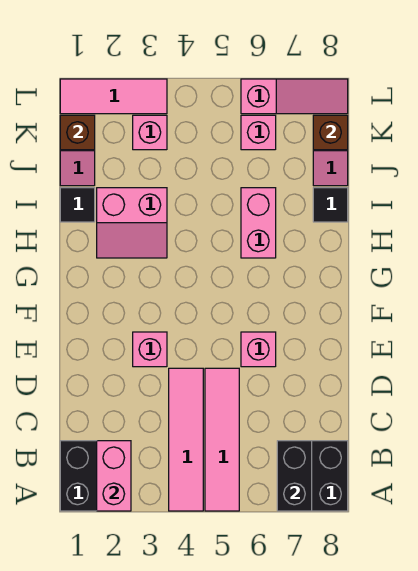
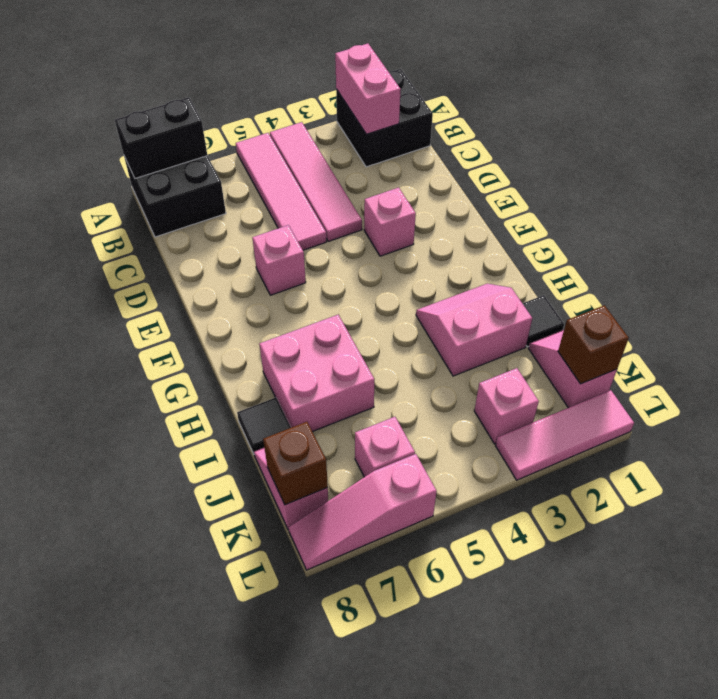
black brick A7:B7 level 2 -> black brick A7:A8 level 2
pink brick H6:I6 level 1 -> pink brick H6:I7 level 1

